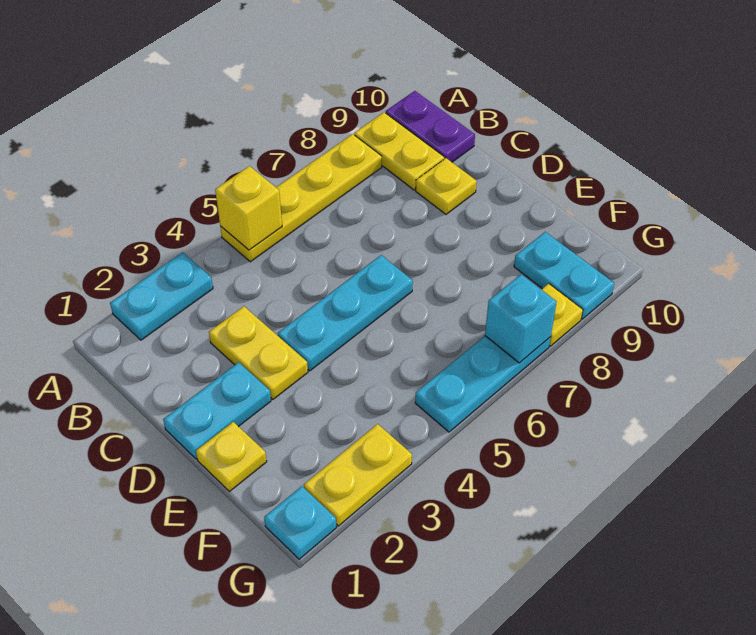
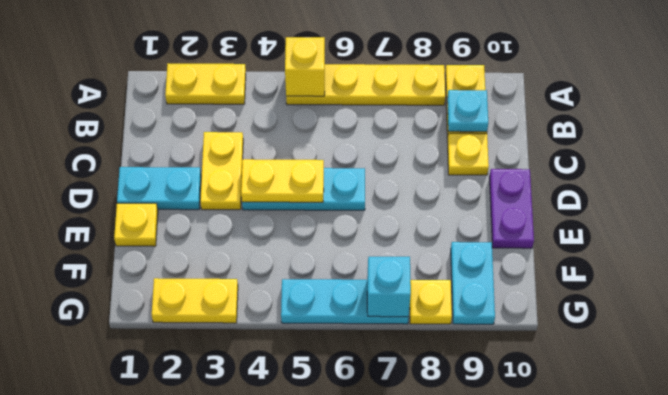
cyan plate A2:A3 level 1 -> yellow plate A2:A3 level 1
purple plate A10:B10 level 1 -> purple plate D10:E10 level 1
none -> yellow plate D4:D5 level 2
cyan plate G1 level 1 -> cyan plate B9 level 2

